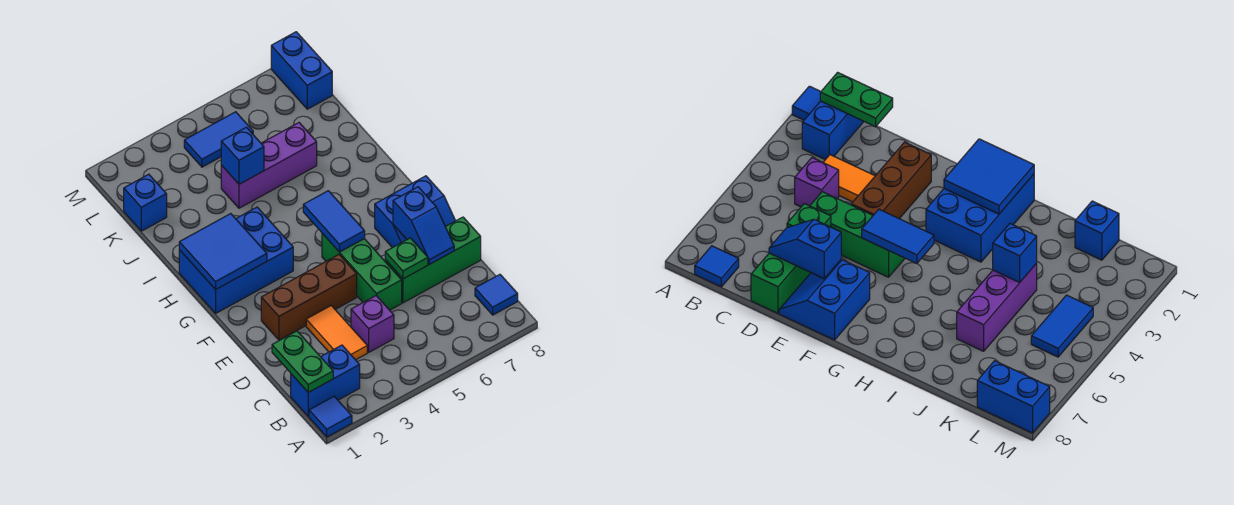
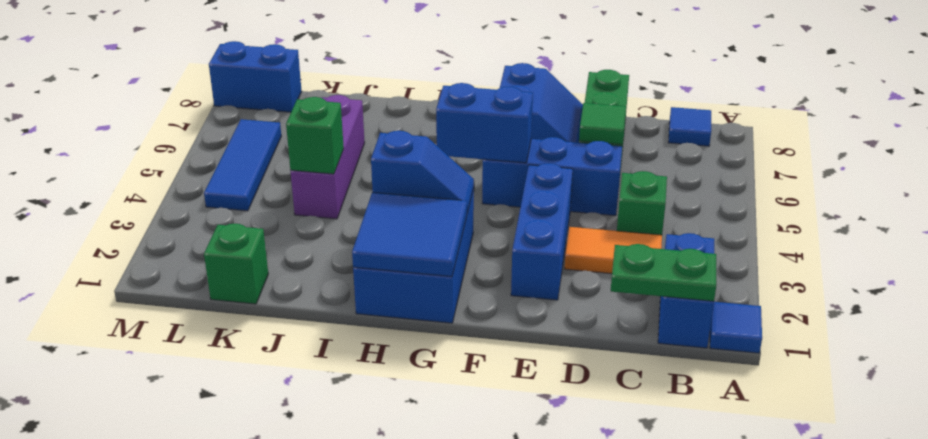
purple brick C4 level 1 -> green brick C4 level 1
green brick D5:F5 level 1 -> blue brick D5:F5 level 1
green plate D6 level 2 -> green tile D6 level 2
blue slope D7:E7 level 2 top E -> blue slope G3:H3 level 2 top H
brown brick E2:E4 level 1 -> blue brick E2:E4 level 1
blue tile F5:G5 level 2 -> blue brick F5:G5 level 2
blue brick J4 level 2 -> green brick J4 level 2
blue brick K1 level 1 -> green brick K1 level 1
blue tile L4:L5 level 1 -> blue tile L4:L6 level 1

